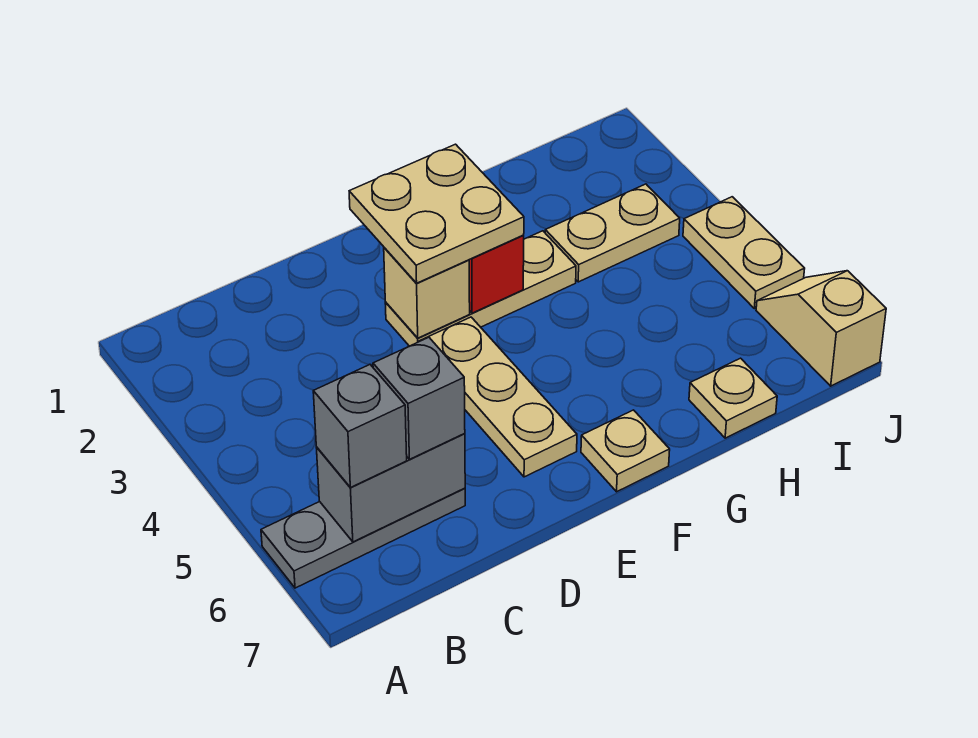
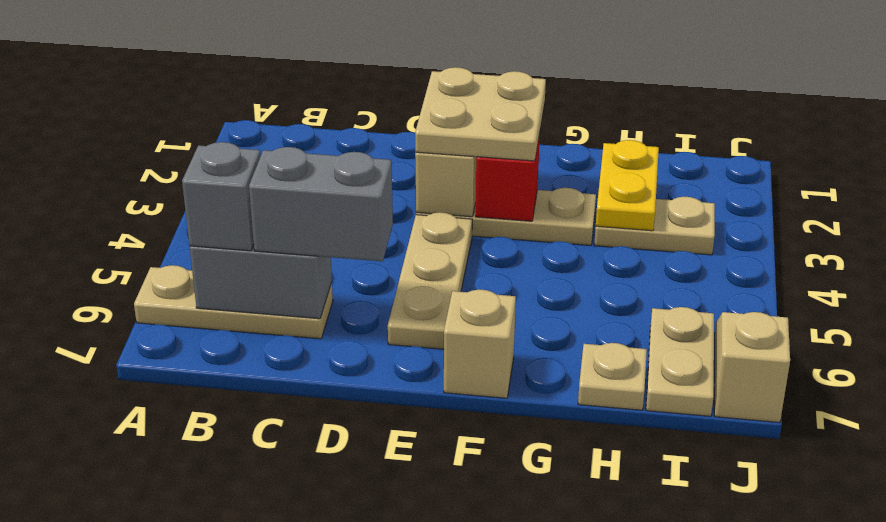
grey plate A6:C6 level 1 -> tan plate A6:C6 level 1
grey brick C6 level 3 -> grey brick C6:D6 level 3
tan plate F7 level 1 -> tan brick F7 level 1
none -> yellow plate H2:H3 level 2
tan plate J4:J5 level 1 -> tan plate I6:I7 level 1

